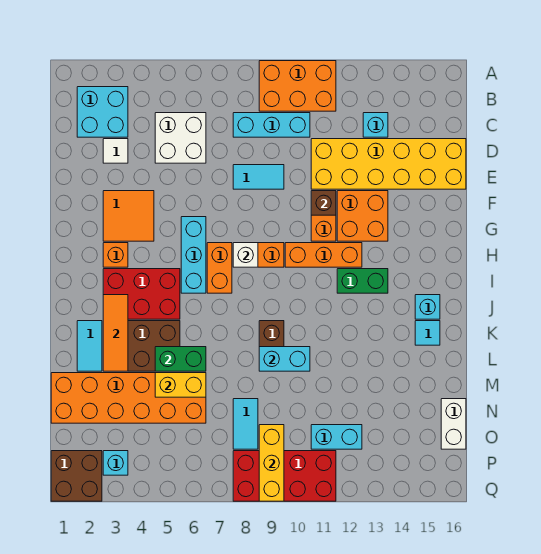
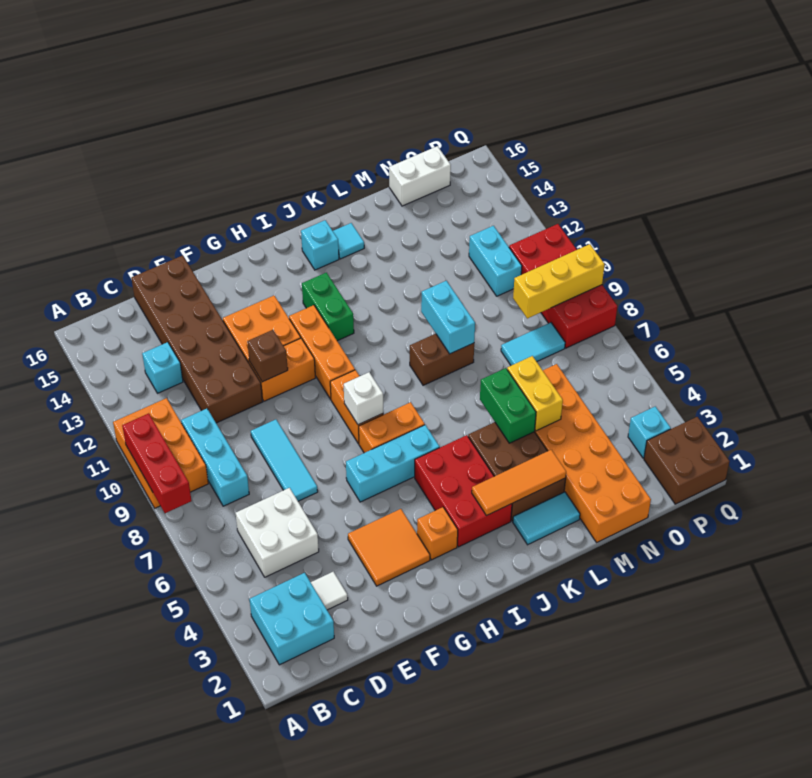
none -> red brick A8:A10 level 2
yellow brick D11:E16 level 1 -> brown brick D11:E16 level 1
cyan tile E8:E9 level 1 -> cyan tile E7:E9 level 1

